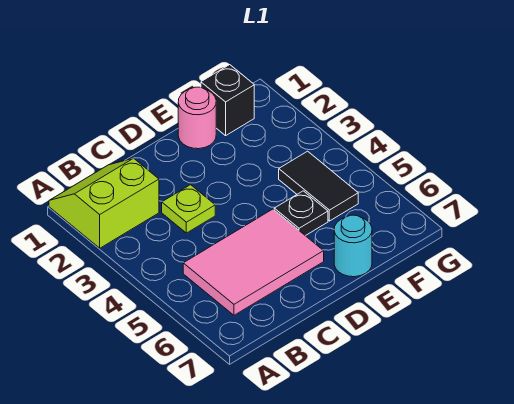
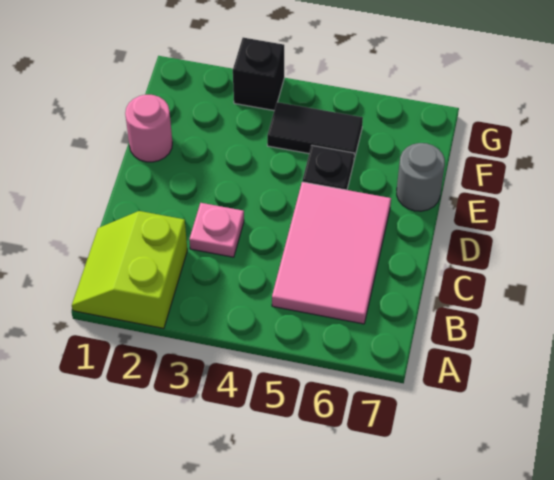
lime plate C3 level 1 -> pink plate C3 level 1
cyan round brick E7 level 1 -> grey round brick E7 level 1
black brick F1 level 1 -> black brick G3 level 1

